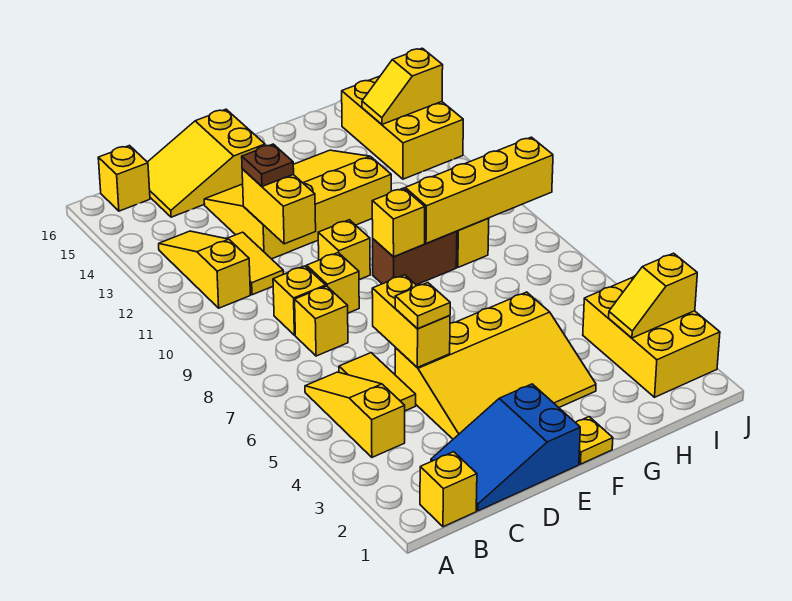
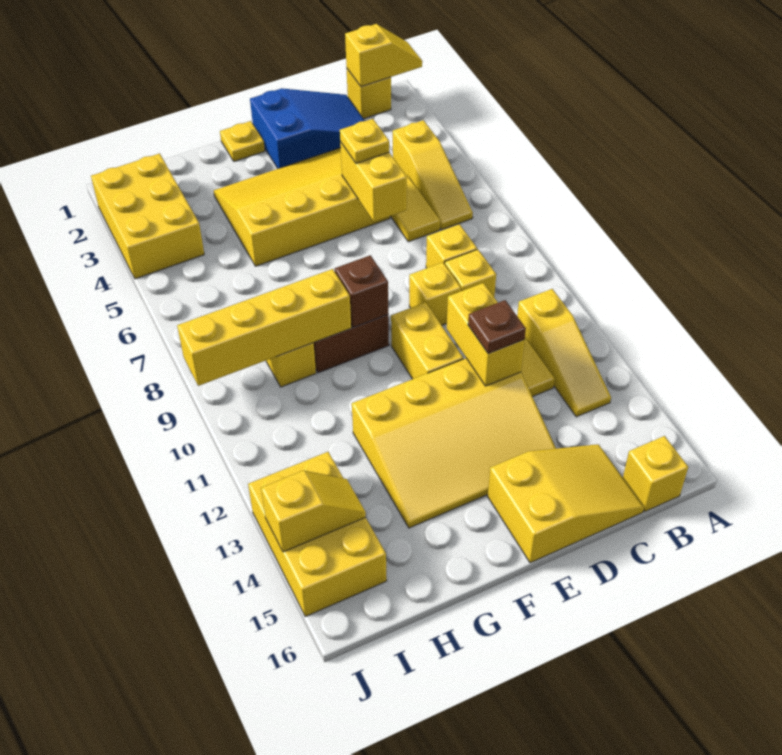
yellow brick E10 level 1 -> yellow brick E10:E11 level 1
yellow brick F9 level 2 -> brown brick F9 level 2
yellow slope I3:J3 level 2 top J -> yellow slope A1:B1 level 2 top B

